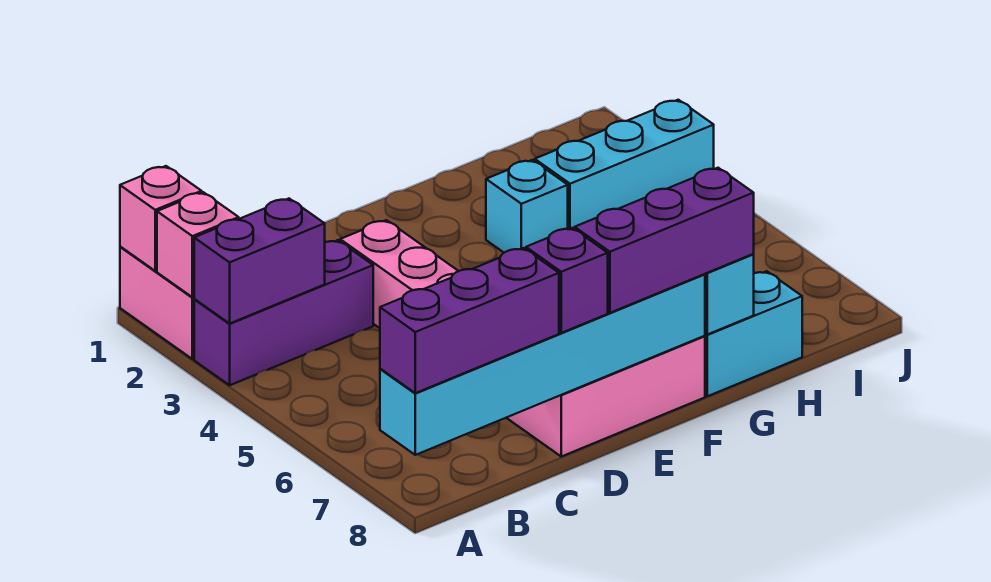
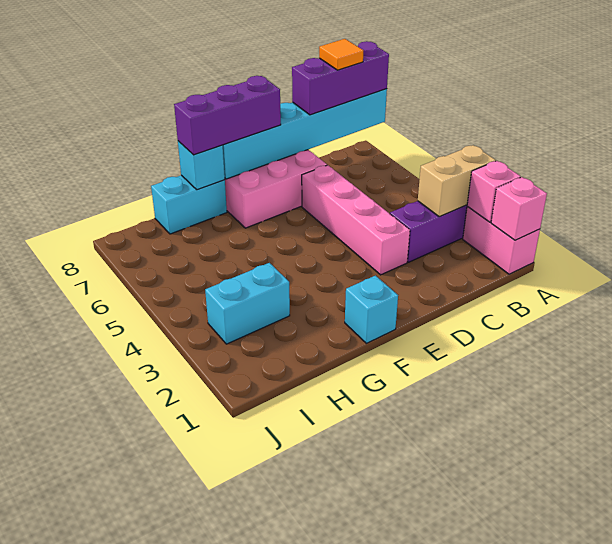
purple brick A3:B3 level 2 -> tan brick A3:B3 level 2
none -> orange tile B8 level 4
purple brick D8 level 3 -> none
cyan brick G3 level 1 -> cyan brick F1 level 1
cyan brick H3:J3 level 1 -> cyan brick H3:I3 level 1

